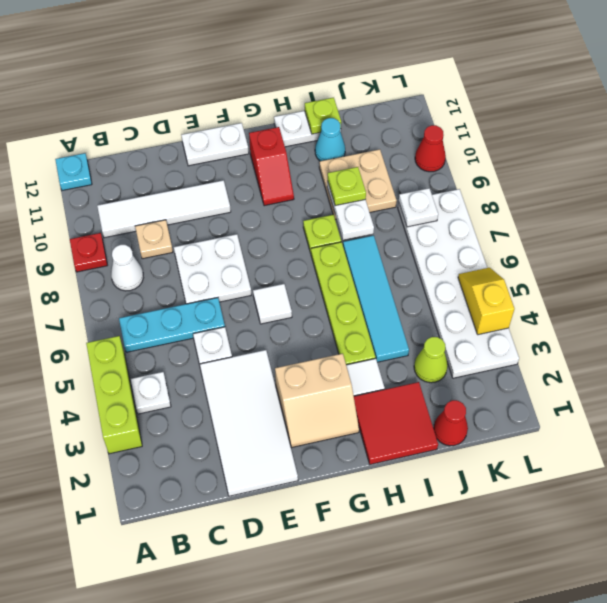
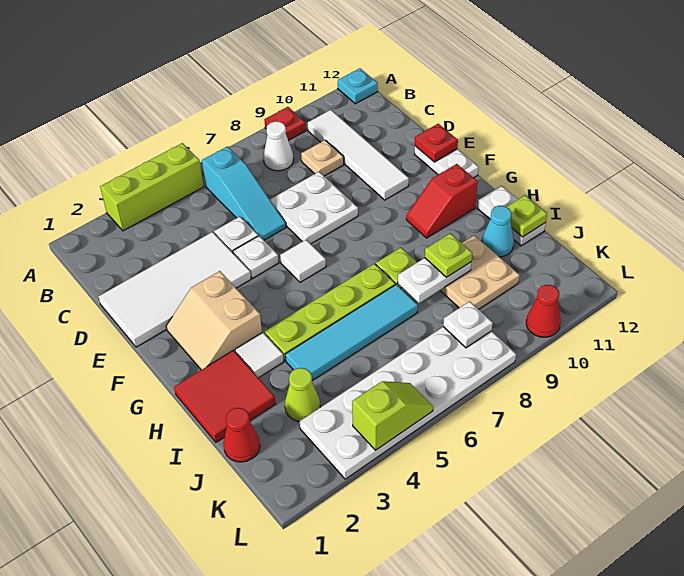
white plate B4 level 1 -> white plate E5 level 1
cyan plate B6:D6 level 1 -> cyan slope B6:D6 level 1 top B
none -> red plate E12 level 2
yellow slope L4:L5 level 2 top 4 -> lime slope L4:L5 level 2 top 4

